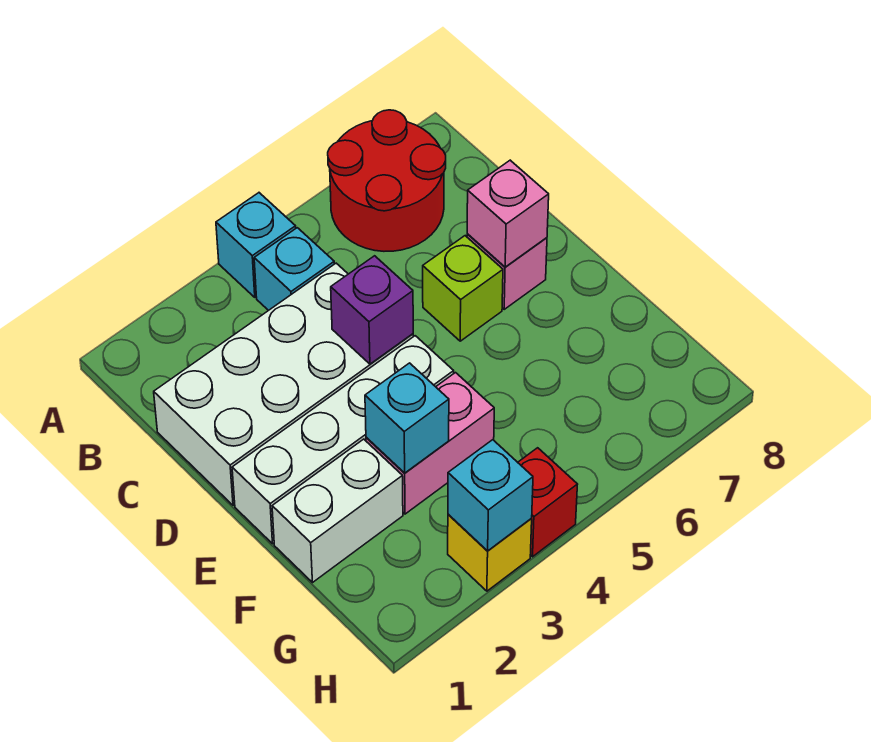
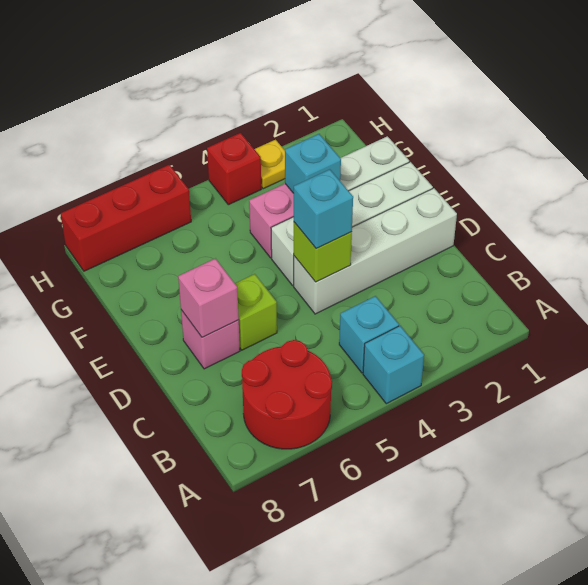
white brick C1:D4 level 1 -> white brick D1:D4 level 1
purple brick D4 level 2 -> lime brick D4 level 2
yellow brick H3 level 1 -> yellow plate H3 level 1
cyan brick H3 level 2 -> cyan brick D4 level 3
none -> red brick H6:H8 level 1

